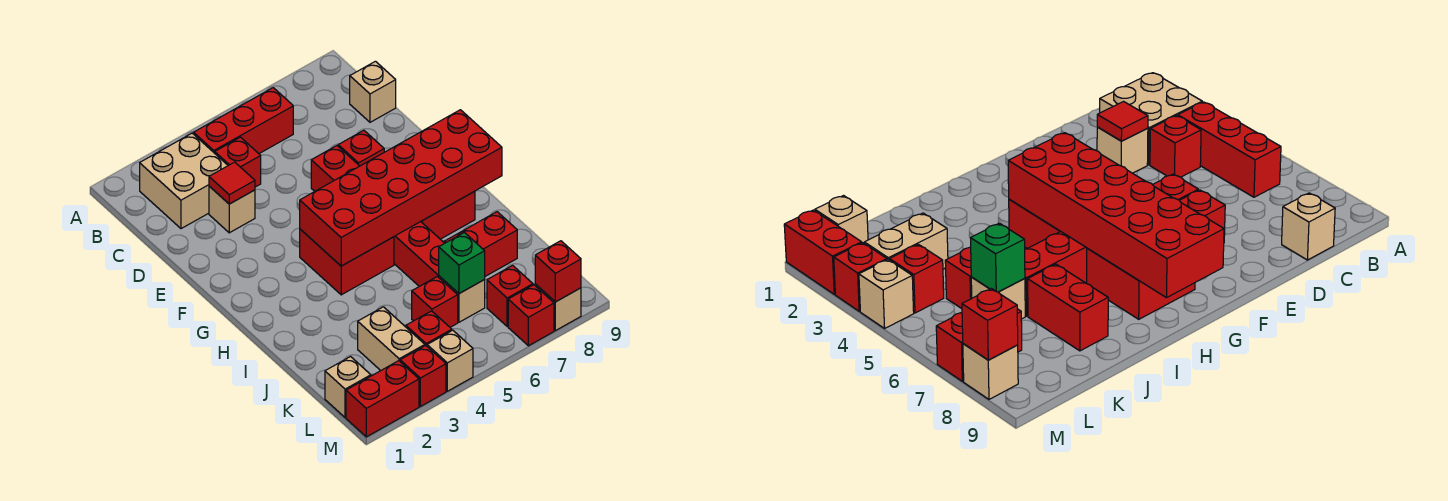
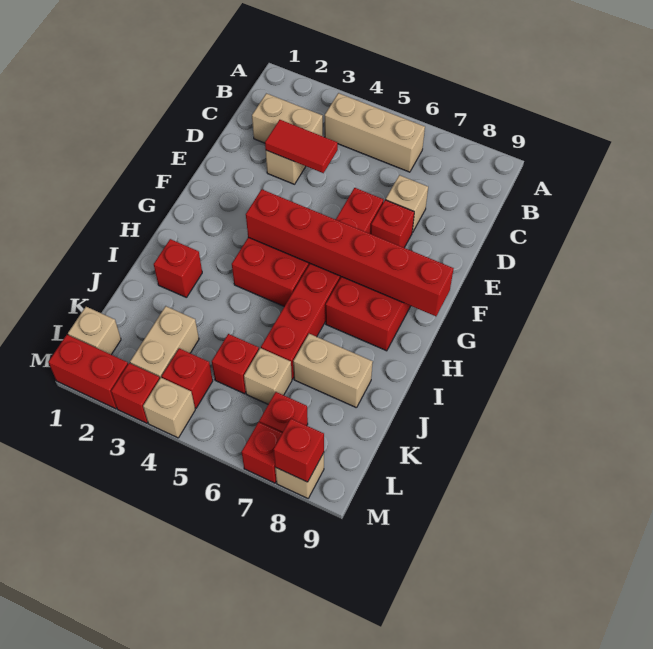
tan brick B2:C3 level 1 -> tan brick C2:C3 level 1
red brick B4:B6 level 1 -> tan brick B4:B6 level 1
red brick C4 level 1 -> red brick I2 level 1
tan brick C9 level 1 -> tan brick D7 level 1
red tile D3 level 2 -> red tile D3:D4 level 2
red brick G4:H9 level 2 -> red brick G4:G9 level 2
red brick J7:J8 level 1 -> tan brick J7:J8 level 1
green brick K6 level 2 -> none

